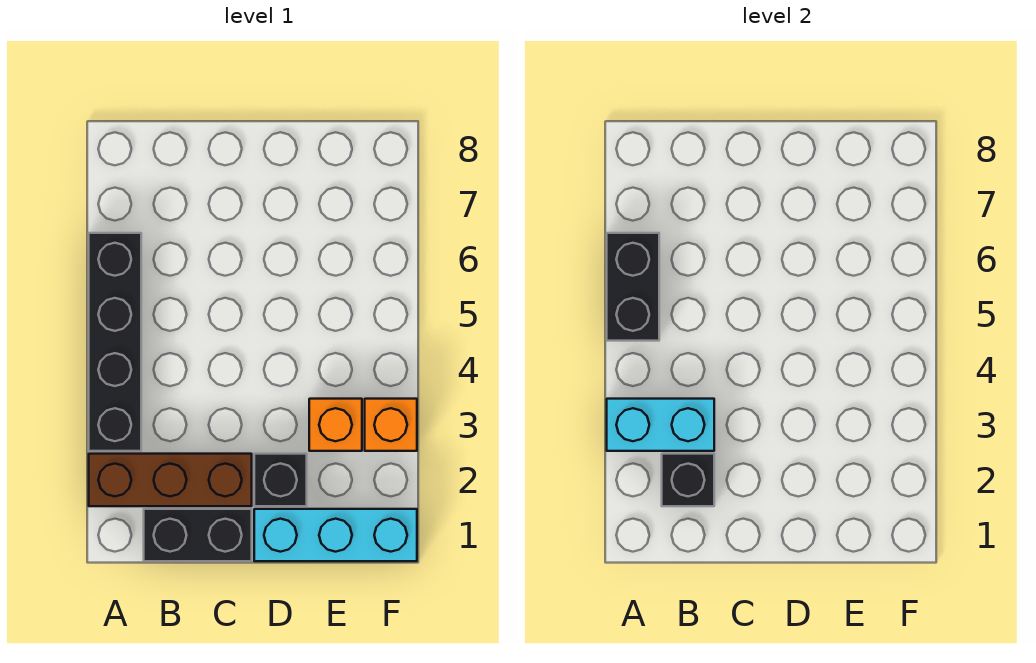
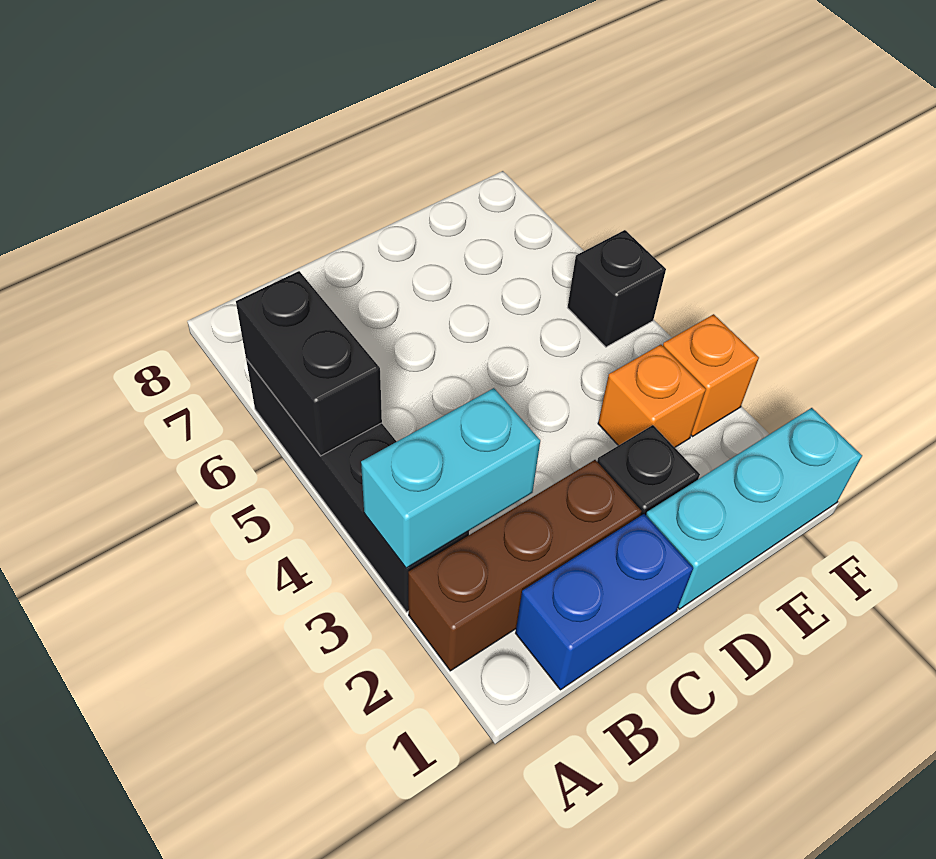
black brick B1:C1 level 1 -> blue brick B1:C1 level 1
black brick B2 level 2 -> black brick F5 level 1

